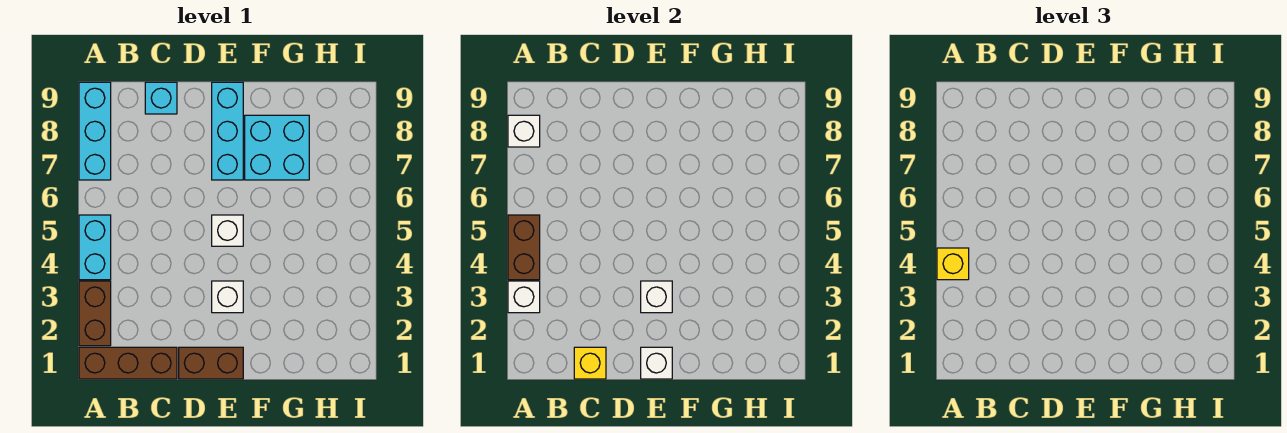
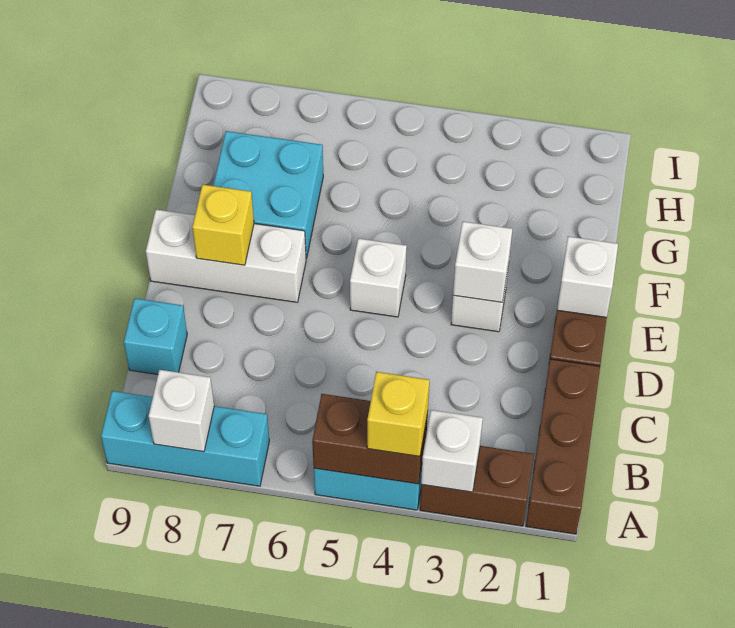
yellow brick C1 level 2 -> yellow brick E8 level 2
cyan brick E7:E9 level 1 -> white brick E7:E9 level 1

